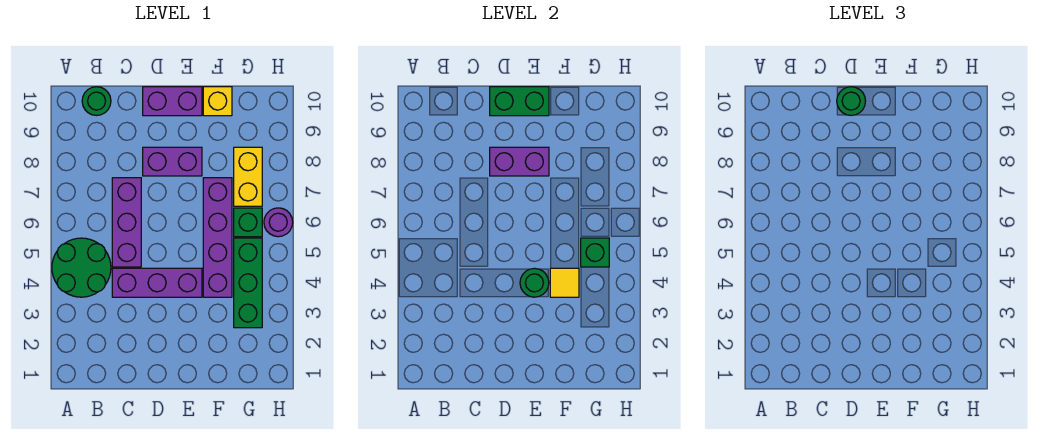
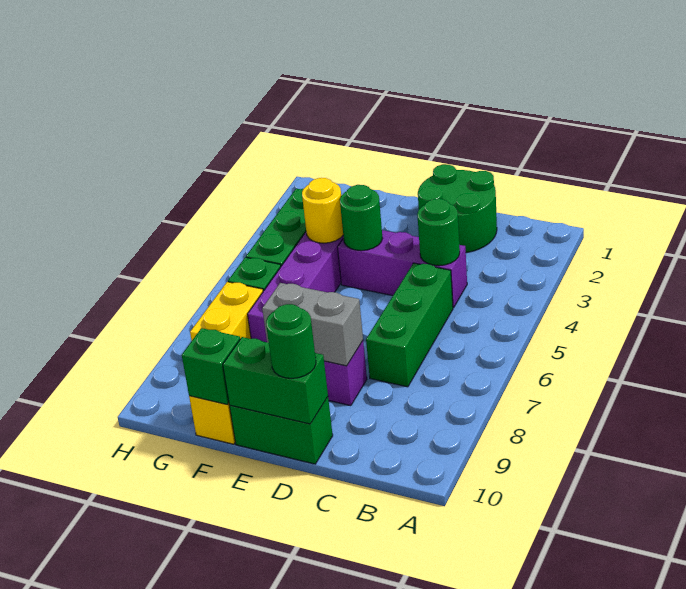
green round brick A4:B5 level 1 -> green round brick C1:D2 level 1
green round brick B10 level 1 -> green round brick C4 level 2
purple brick C5:C7 level 1 -> green brick C5:C7 level 1
purple brick D8:E8 level 2 -> grey brick D8:E8 level 2
purple brick D10:E10 level 1 -> green brick D10:E10 level 1
yellow tile F4 level 2 -> yellow round brick F4 level 2
green brick G5 level 2 -> green brick F10 level 2
purple round brick H6 level 1 -> none

